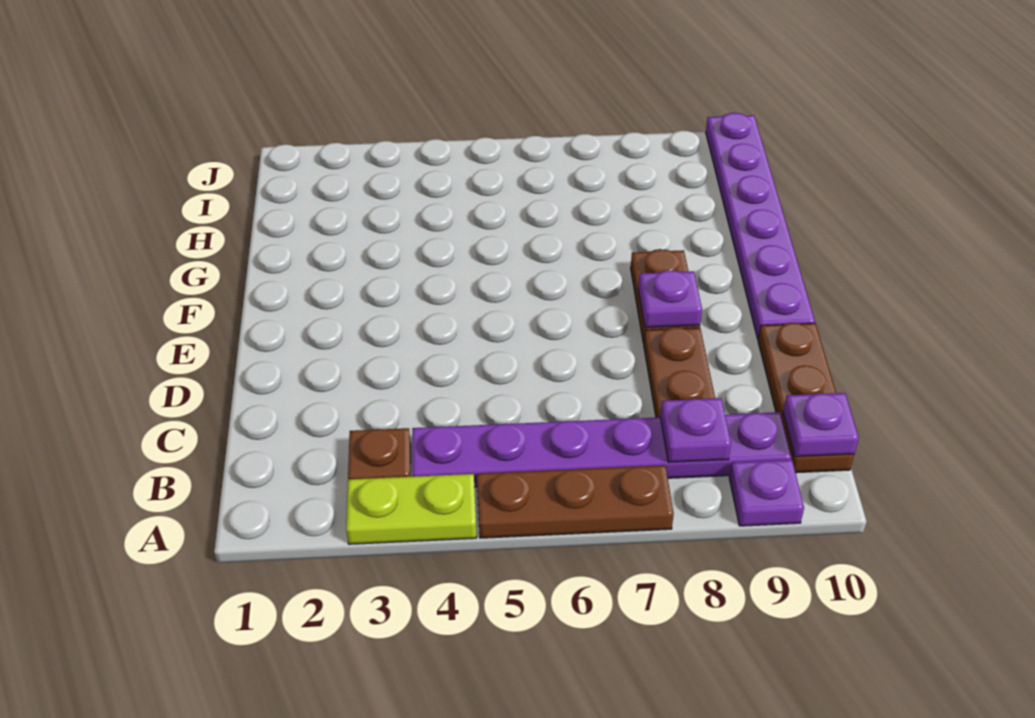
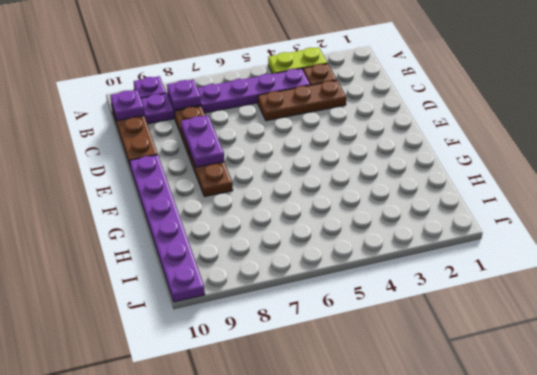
brown plate A5:A7 level 1 -> brown plate C3:C5 level 1
purple plate E8 level 2 -> purple plate D8:E8 level 2

